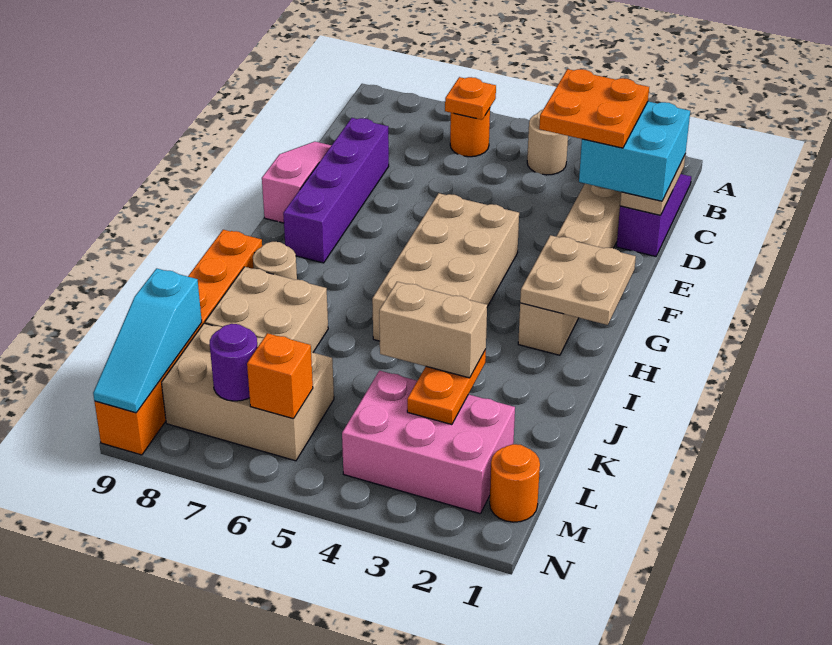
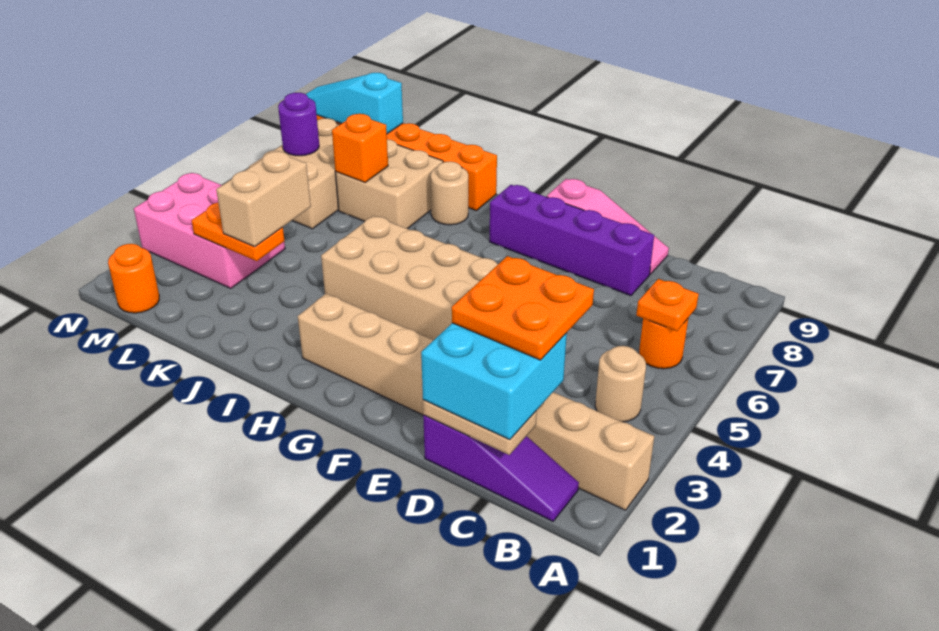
tan plate G1:H2 level 2 -> none
pink brick L2:M4 level 1 -> pink brick L3:N4 level 1
orange brick M6 level 2 -> orange brick K7 level 2

